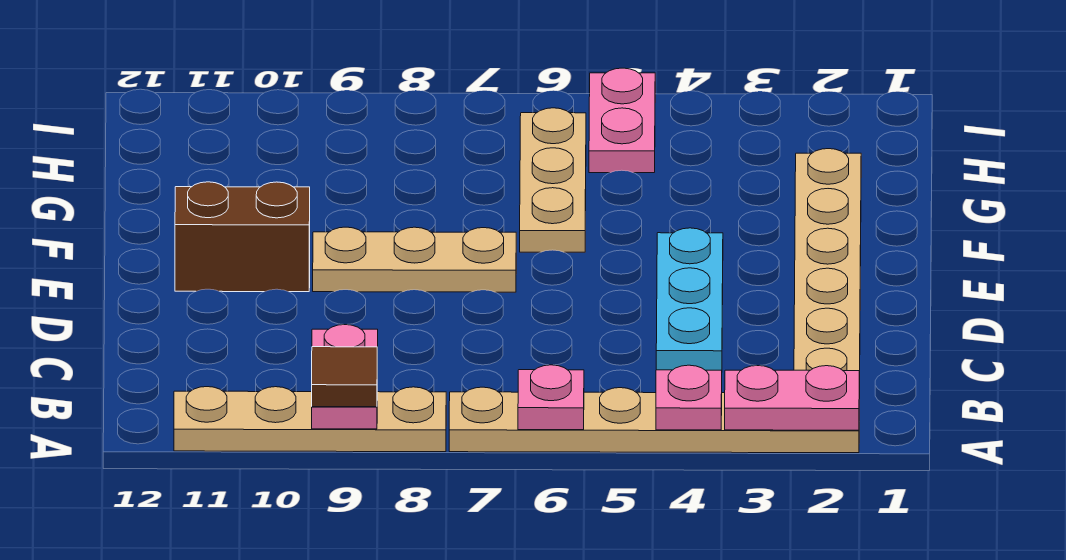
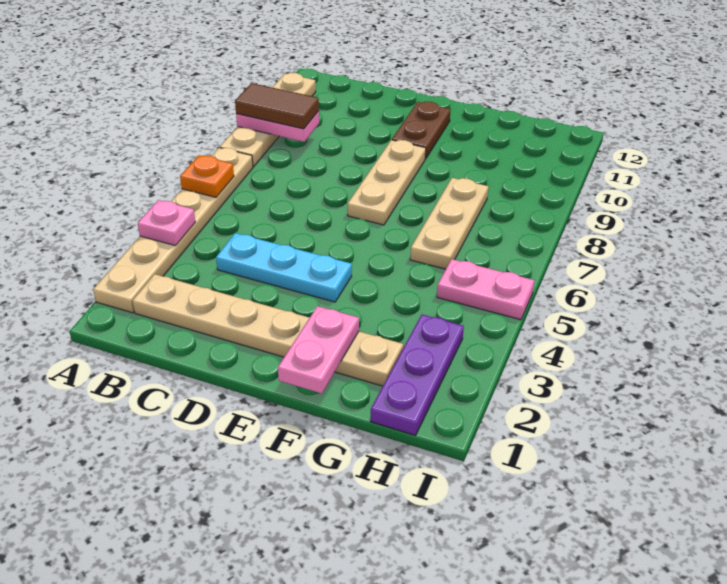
pink plate A2:A3 level 2 -> pink plate F1:F2 level 2
pink plate A6 level 2 -> orange plate A6 level 2
brown tile A9 level 3 -> brown tile A9:B9 level 3
brown brick E10:E11 level 1 -> brown plate E10:E11 level 1
tan plate F6:H6 level 1 -> tan plate G6:G8 level 1
none -> purple plate H1:H3 level 1

